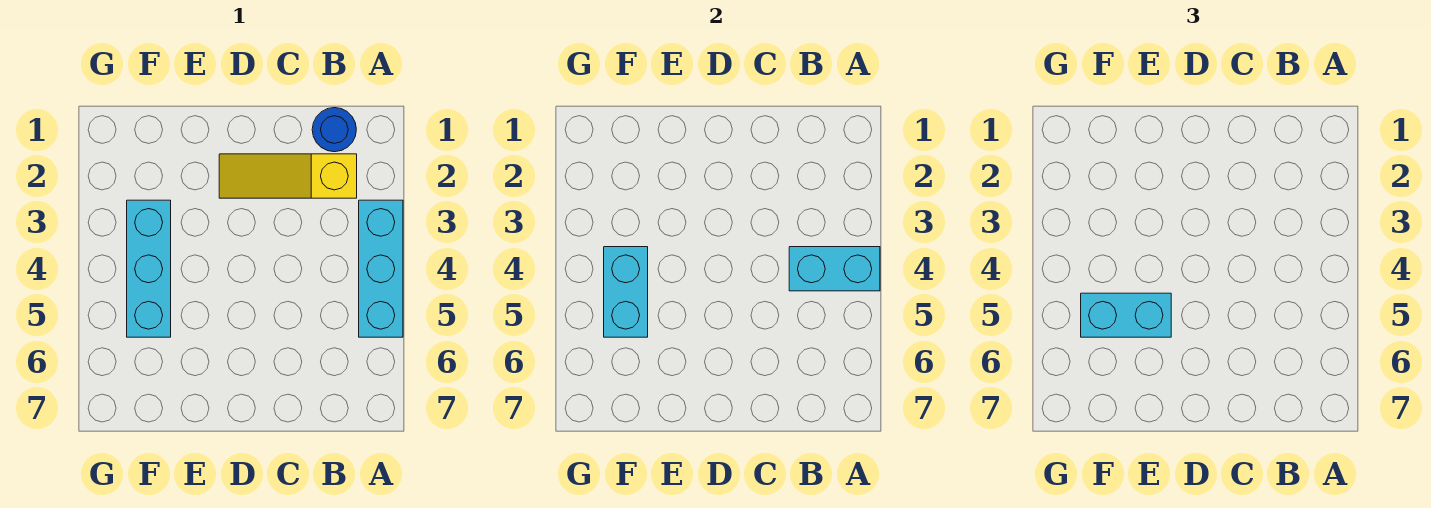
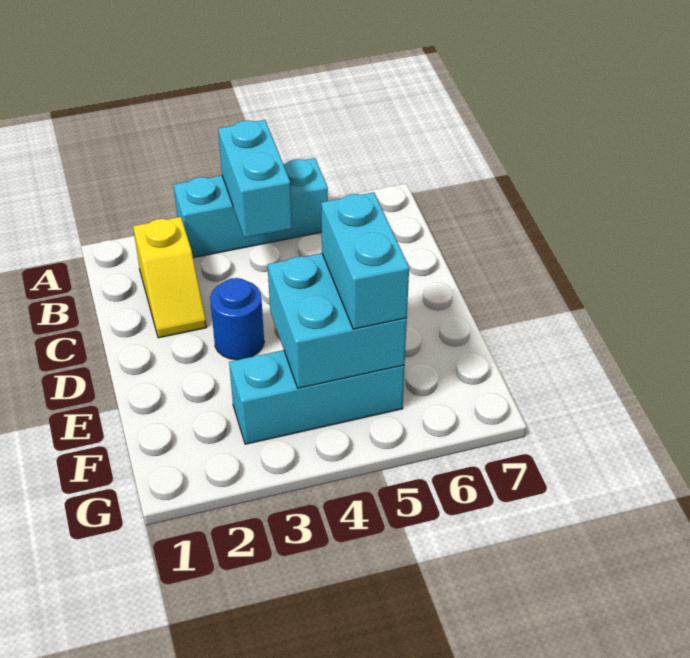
blue round brick B1 level 1 -> blue round brick D3 level 1
yellow slope B2:D2 level 1 top B -> yellow slope B2:C2 level 1 top B
cyan brick F4:F5 level 2 -> cyan brick E4:F5 level 2

